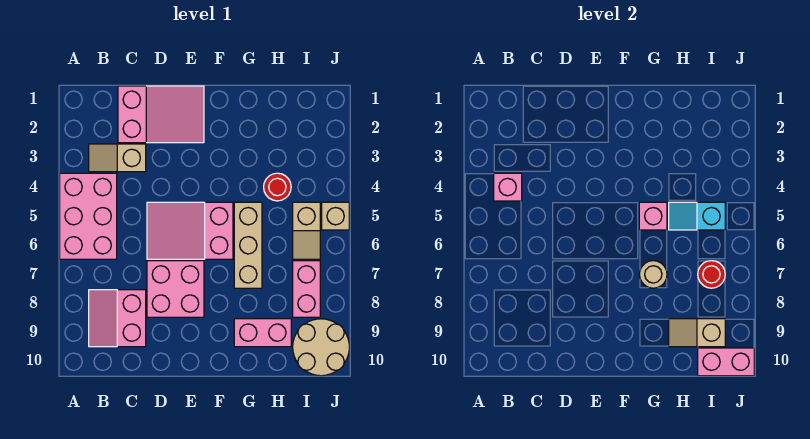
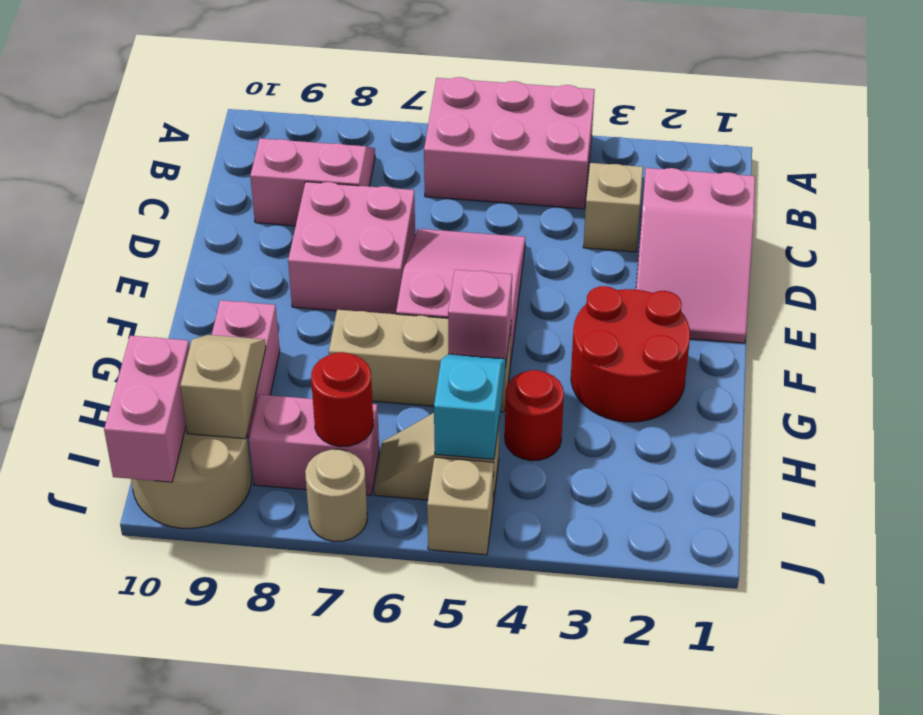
pink brick B4 level 2 -> none
none -> red round brick F2:G3 level 1
tan round brick G7 level 2 -> tan round brick J7 level 1

